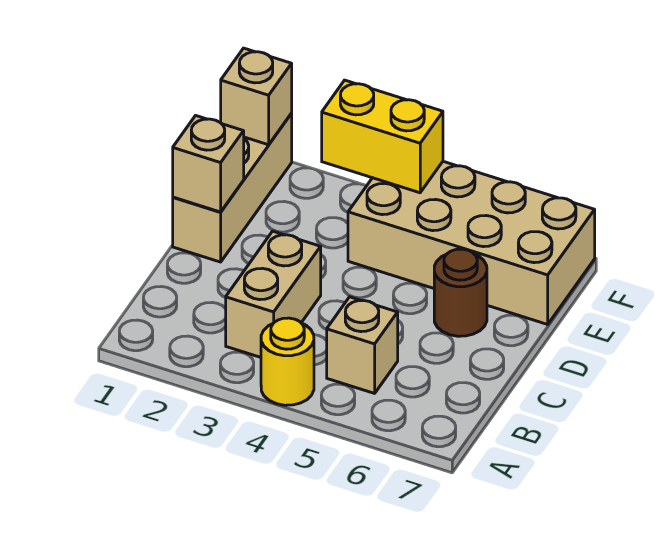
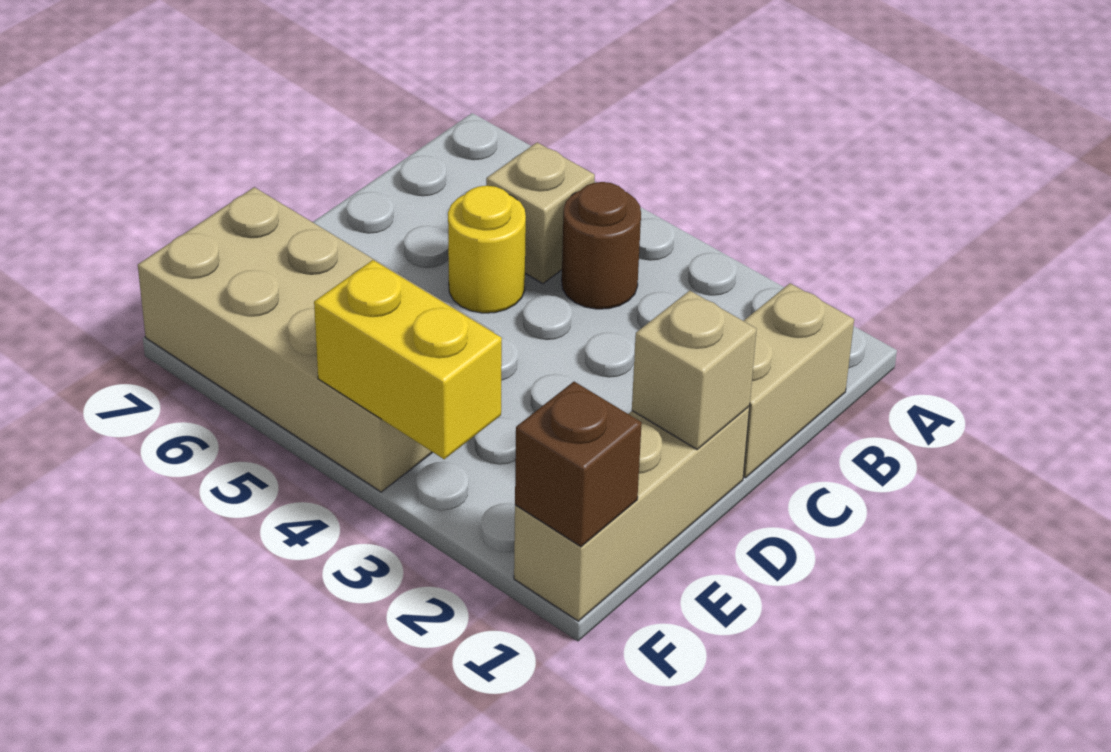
yellow round brick A4 level 1 -> yellow round brick C5 level 1
tan brick B3:C3 level 1 -> tan brick B1:C1 level 1
brown round brick D6 level 1 -> brown round brick B4 level 1
tan brick F1 level 2 -> brown brick F1 level 2

